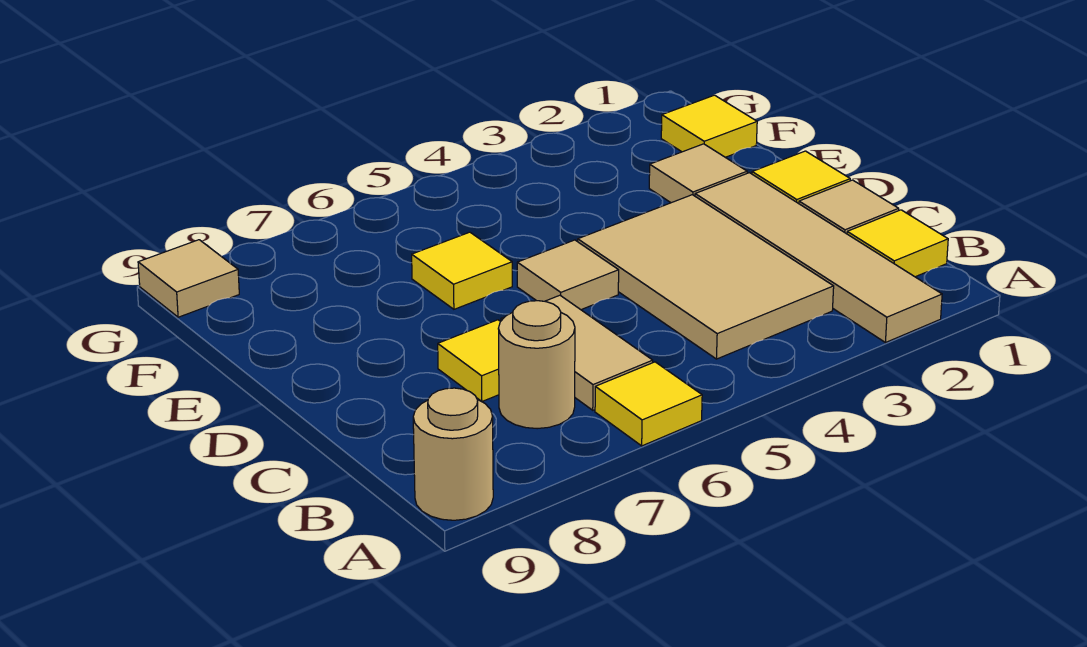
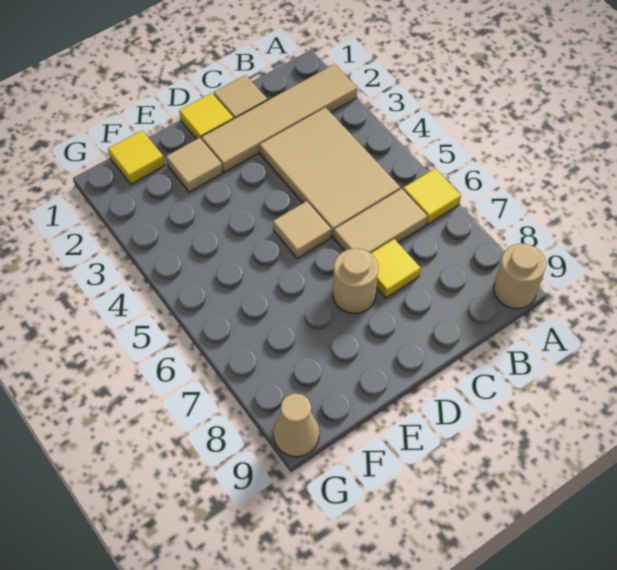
yellow tile B1 level 1 -> none
tan tile B3:D4 level 1 -> tan tile B3:C5 level 1
tan round brick B7 level 1 -> tan round brick D7 level 1
yellow tile E6 level 1 -> none
tan tile G9 level 1 -> tan cone G9 level 1

